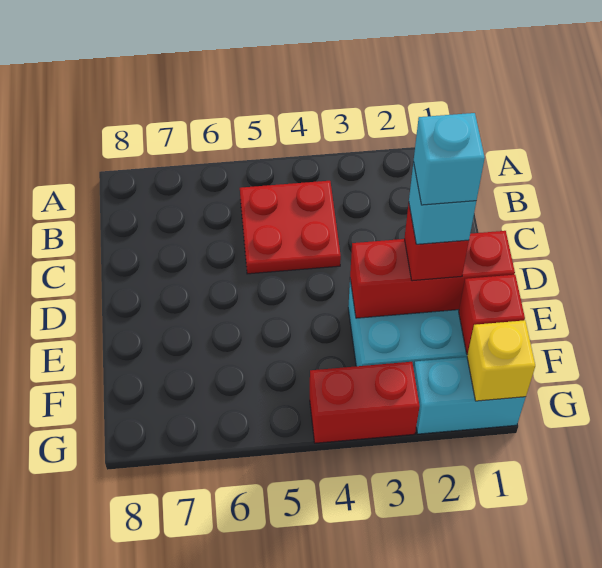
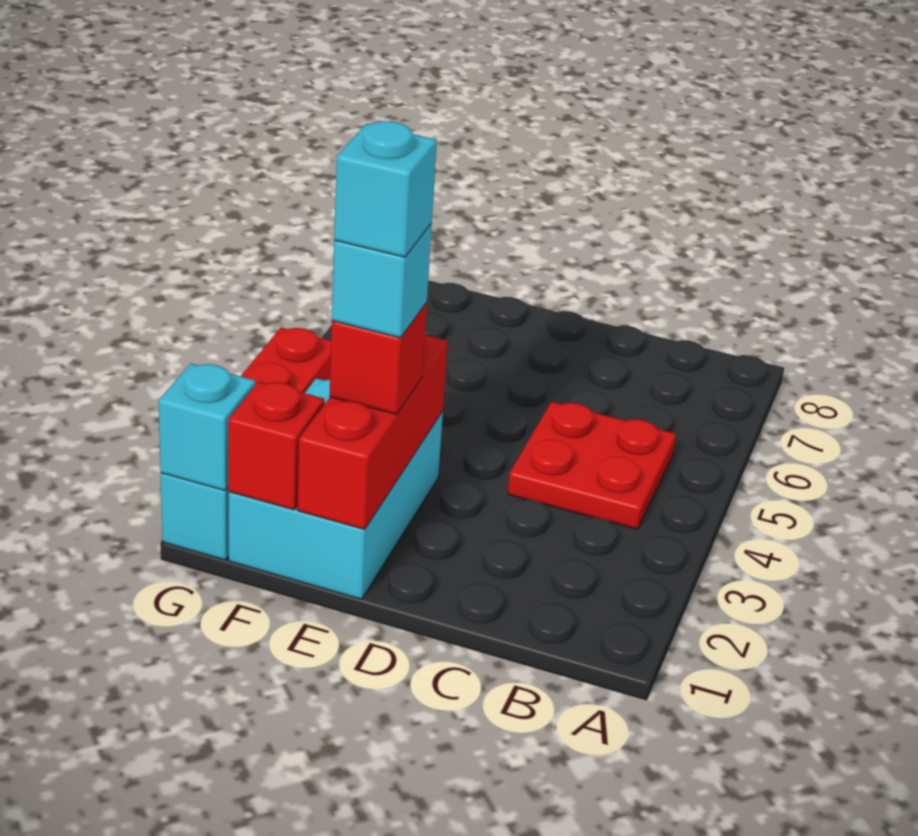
yellow brick G1 level 2 -> cyan brick G1 level 2

